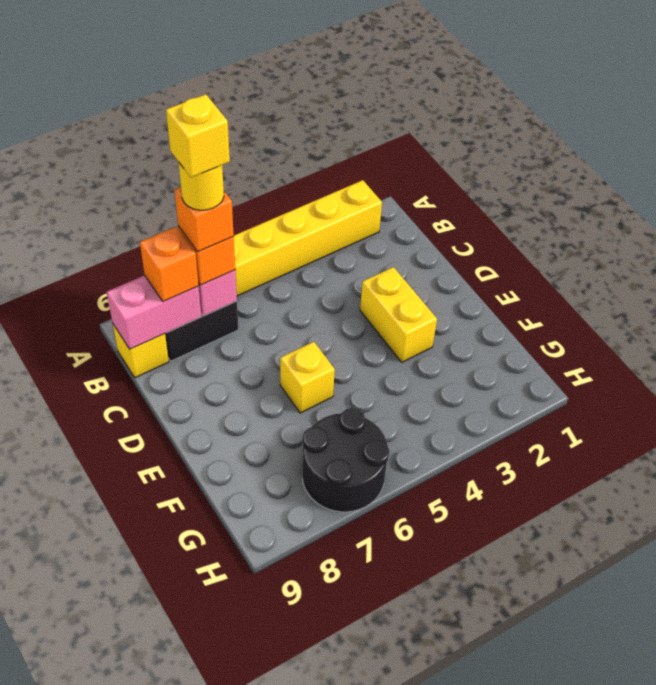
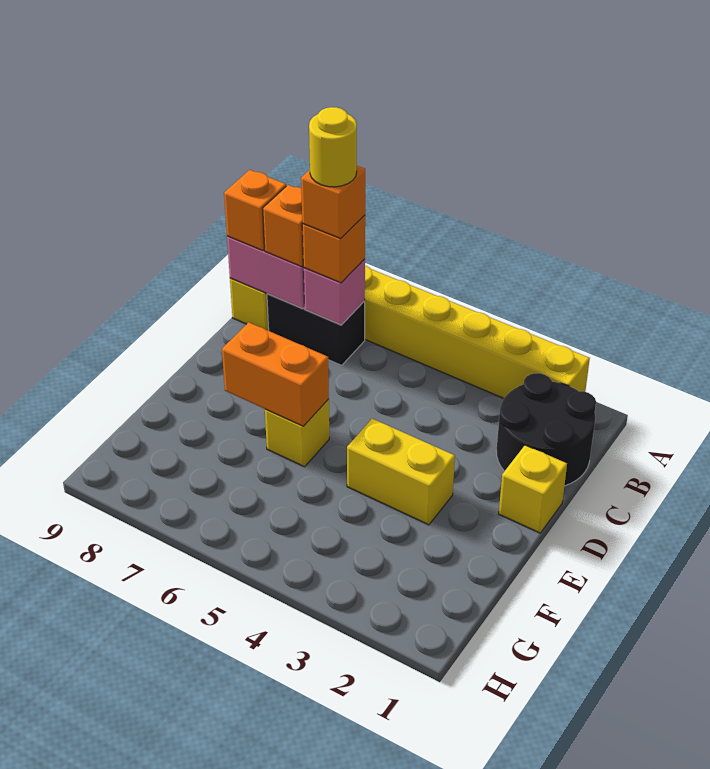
yellow brick B7 level 6 -> yellow brick D1 level 1
none -> orange brick B9 level 3
yellow brick D3:E3 level 1 -> yellow brick E3:E4 level 1
none -> orange brick E6:E7 level 2
black round brick G6:H7 level 1 -> black round brick B1:C2 level 1

